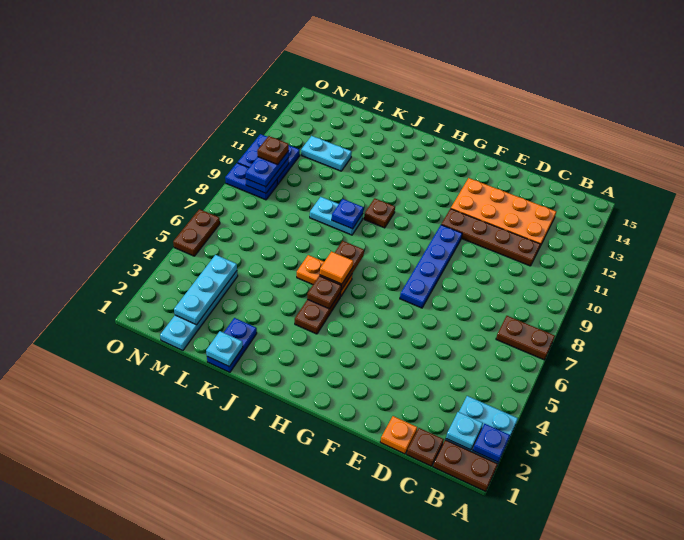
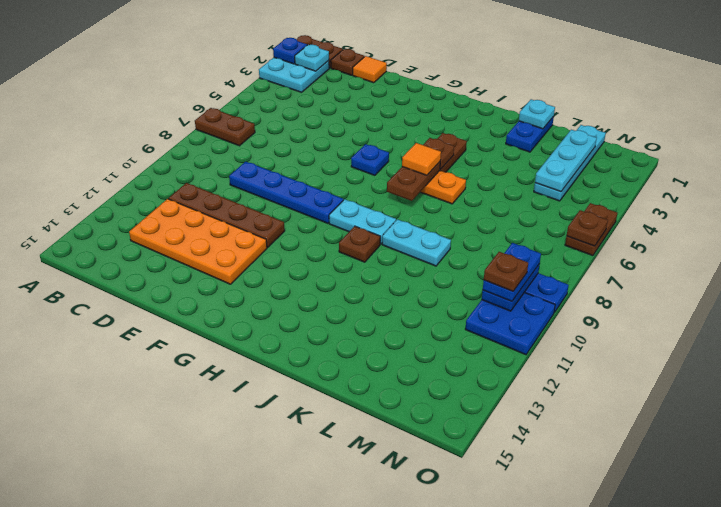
orange plate D1 level 1 -> orange tile D1 level 1
blue plate F7:F10 level 1 -> blue plate D9:G9 level 1
blue plate J9 level 2 -> blue plate G6 level 1
cyan plate L12:M12 level 1 -> cyan plate H9:I9 level 1
none -> brown plate O6 level 2

